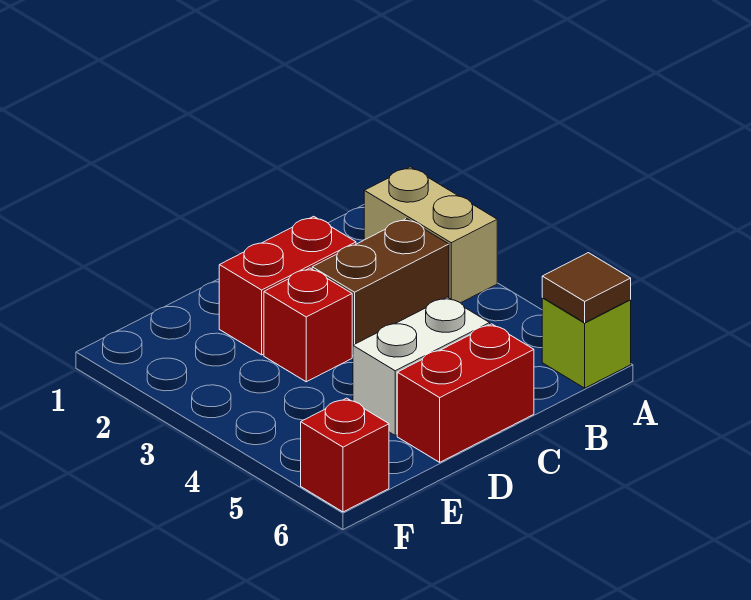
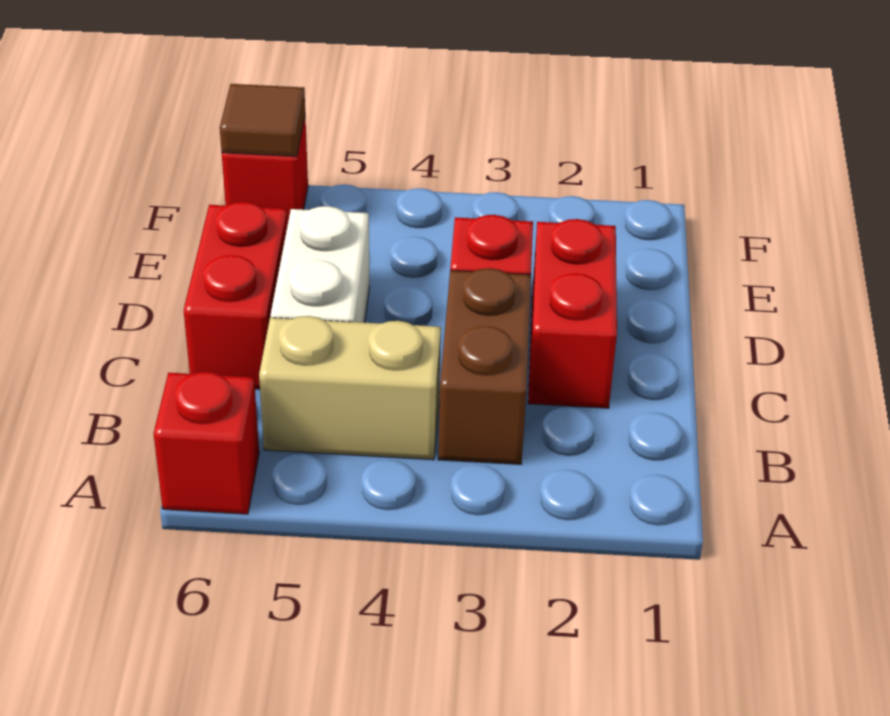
tan brick A2:A3 level 1 -> tan brick B4:B5 level 1
lime brick A6 level 1 -> red brick A6 level 1
brown tile A6 level 2 -> brown tile F6 level 2

